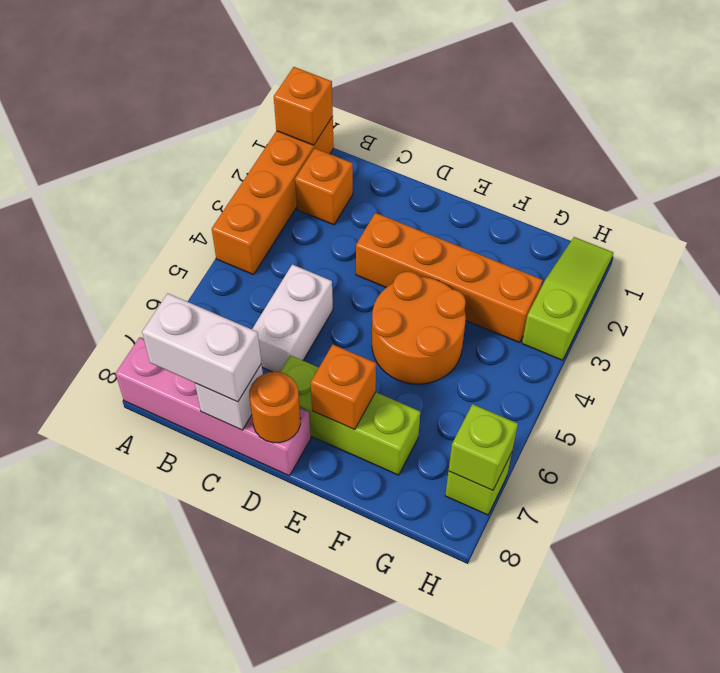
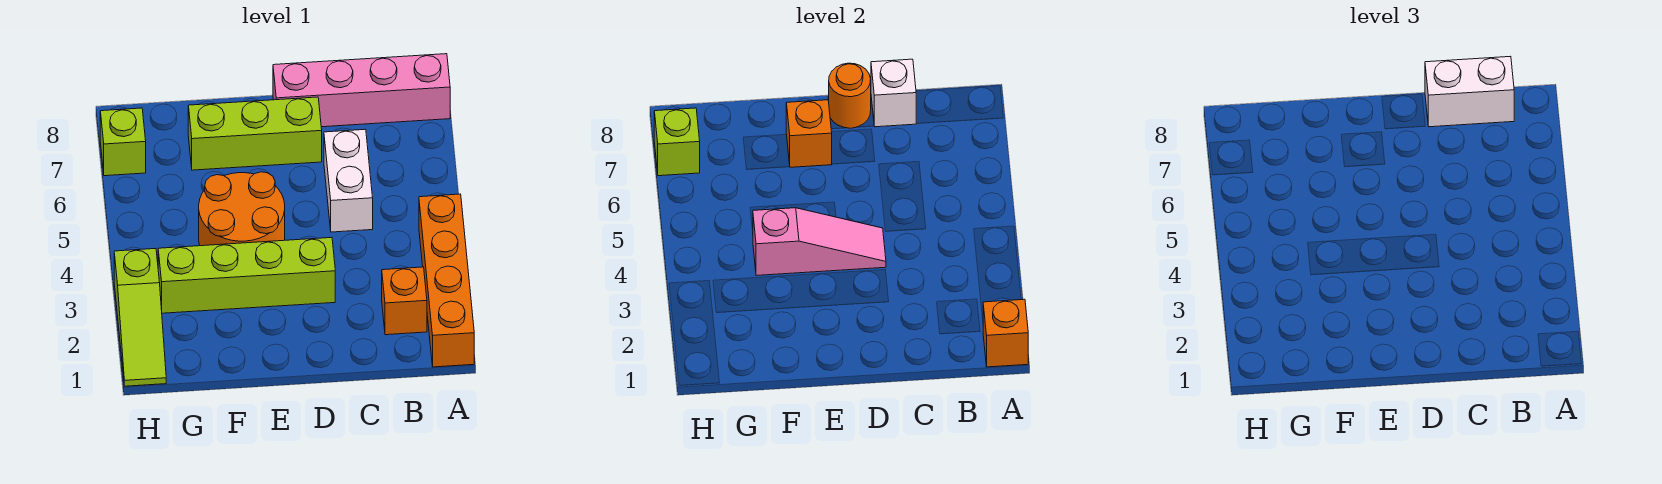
orange brick D3:G3 level 1 -> lime brick D3:G3 level 1
none -> pink slope D4:F4 level 2 top F

